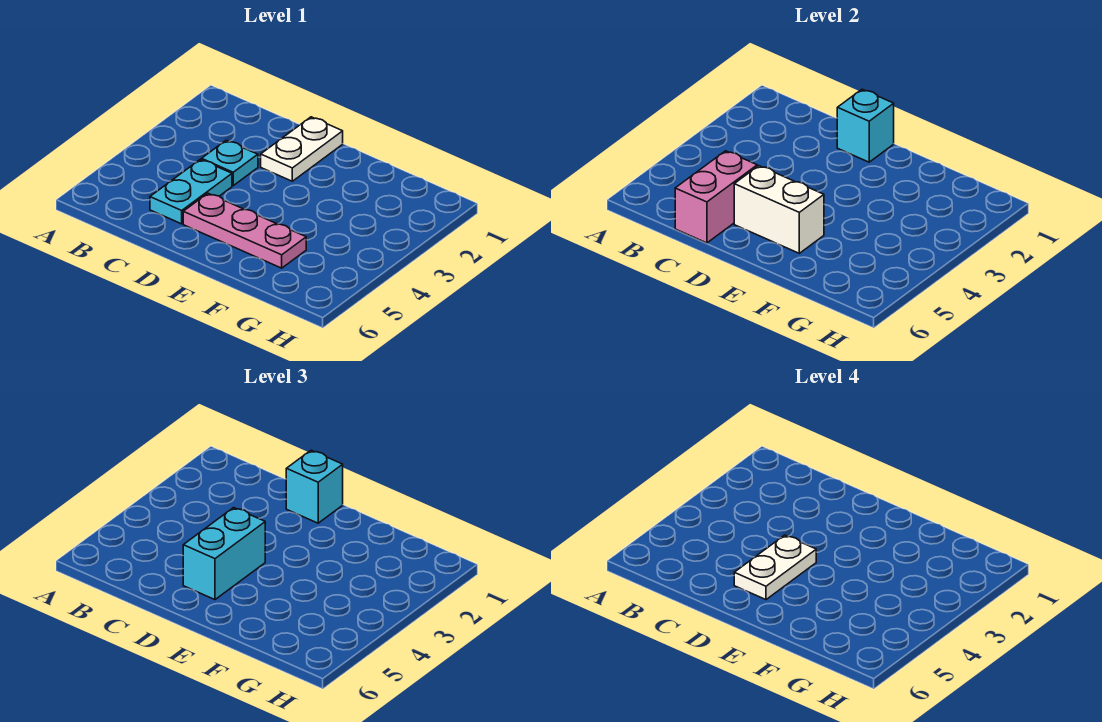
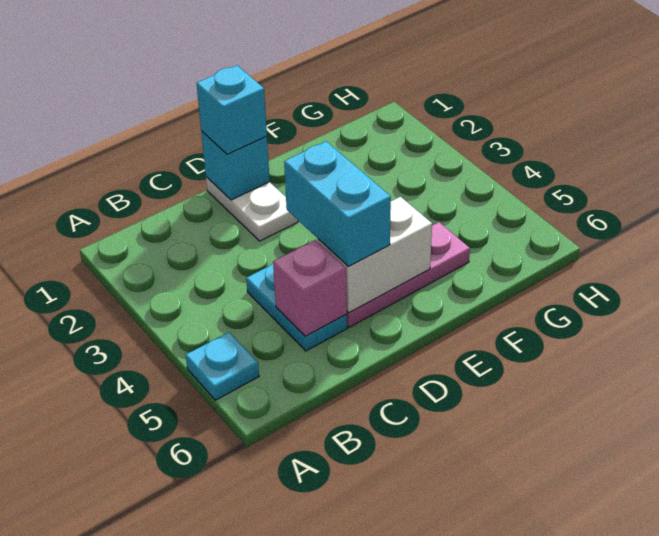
cyan plate C3 level 1 -> cyan plate A5 level 1
pink brick C5:C6 level 2 -> pink brick C5 level 2
white plate D4:D5 level 4 -> none

